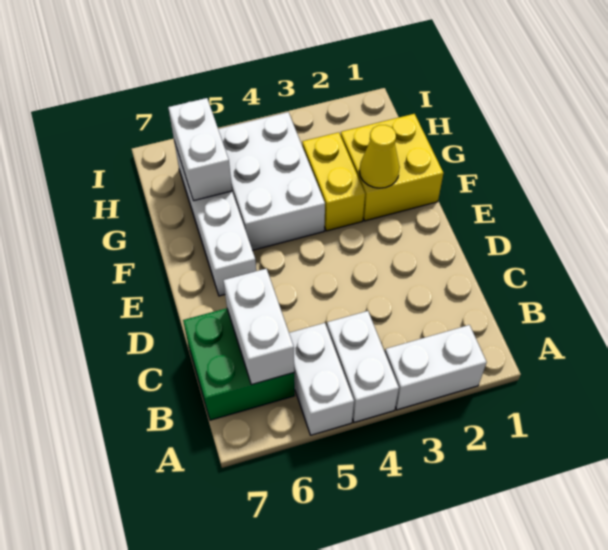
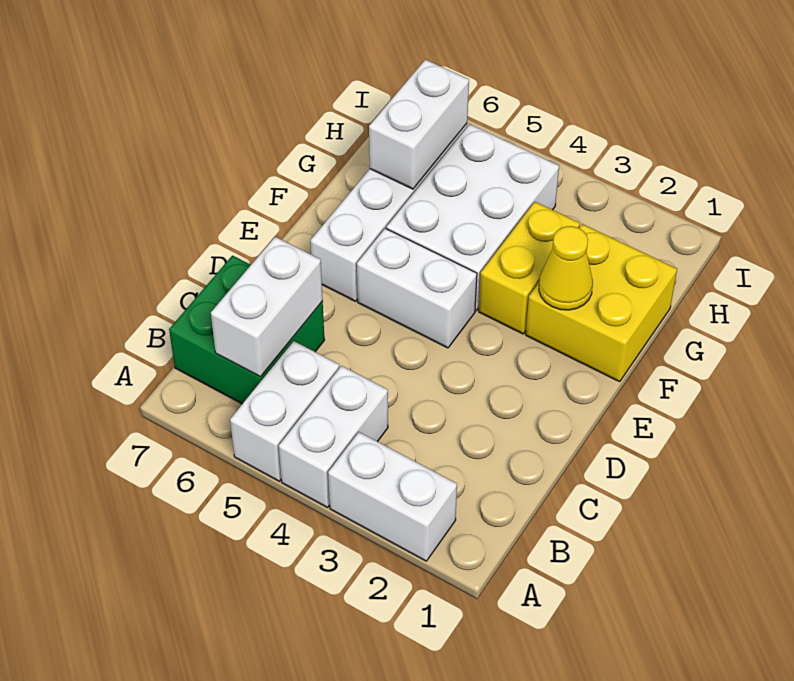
none -> white brick E4:E5 level 1

